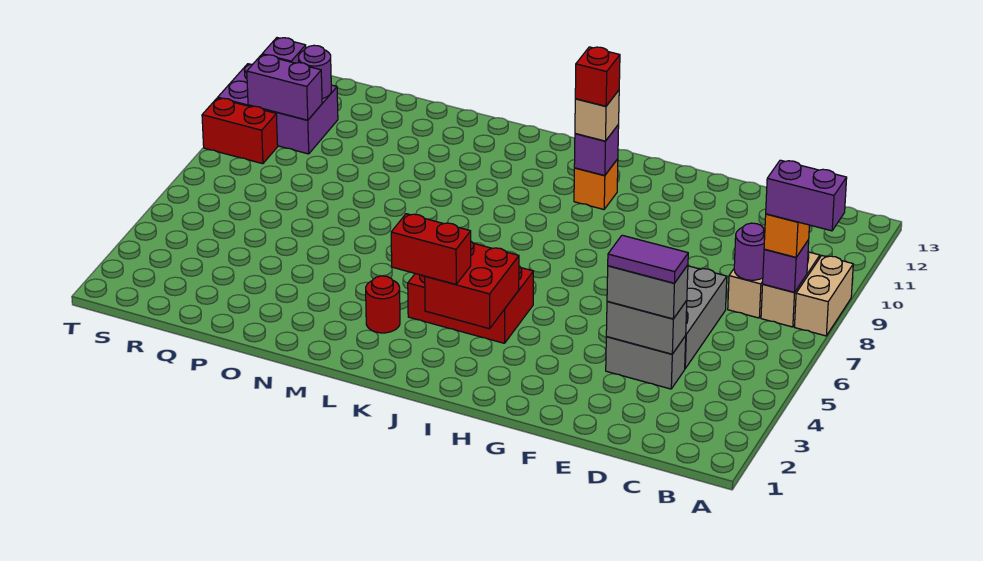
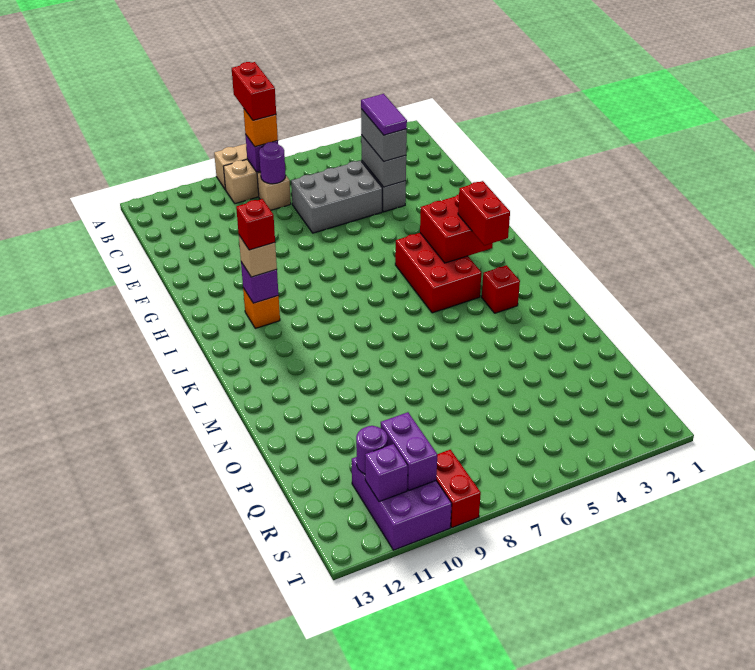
purple brick A8:B8 level 4 -> red brick A8:B8 level 4
red round brick L3 level 1 -> red brick L3 level 1

